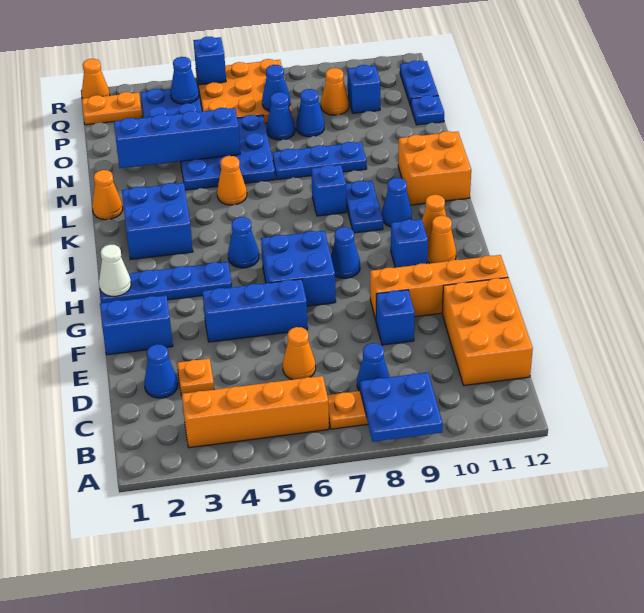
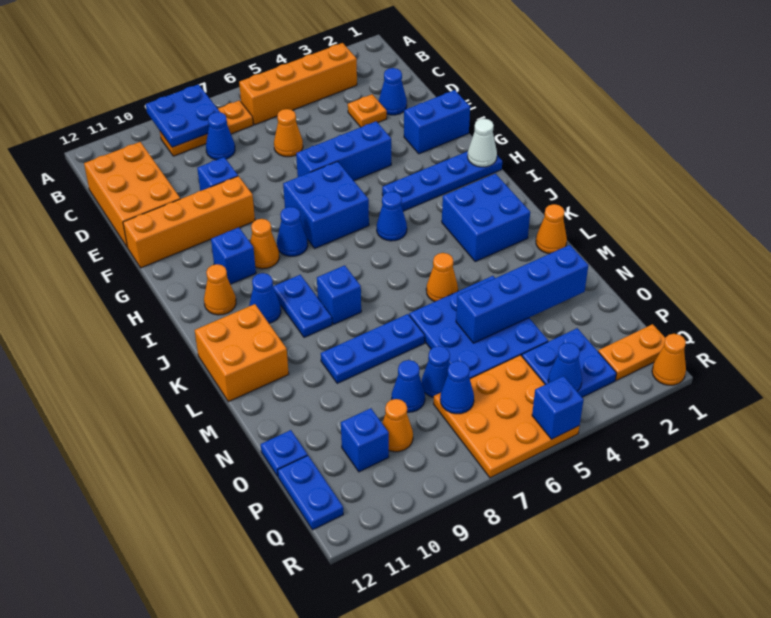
orange cone H11 level 1 -> orange cone H9 level 1

